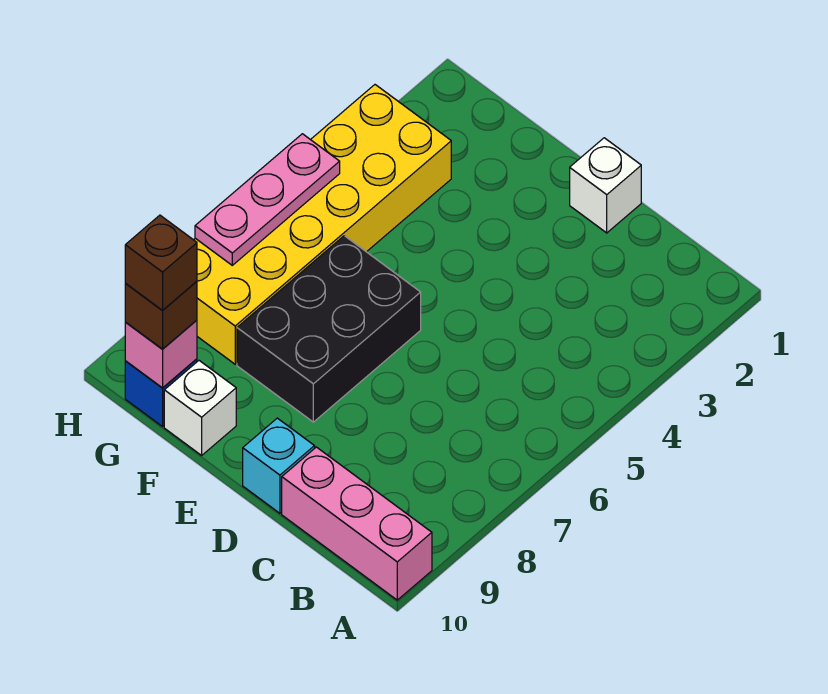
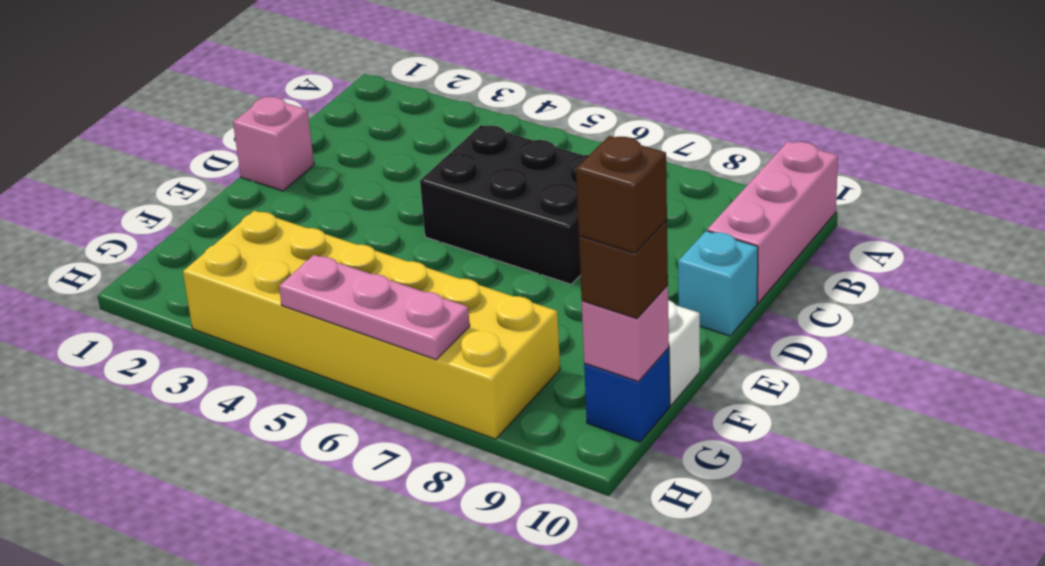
white brick D1 level 1 -> pink brick D1 level 1
black brick E6:F8 level 1 -> black brick C5:D7 level 1

